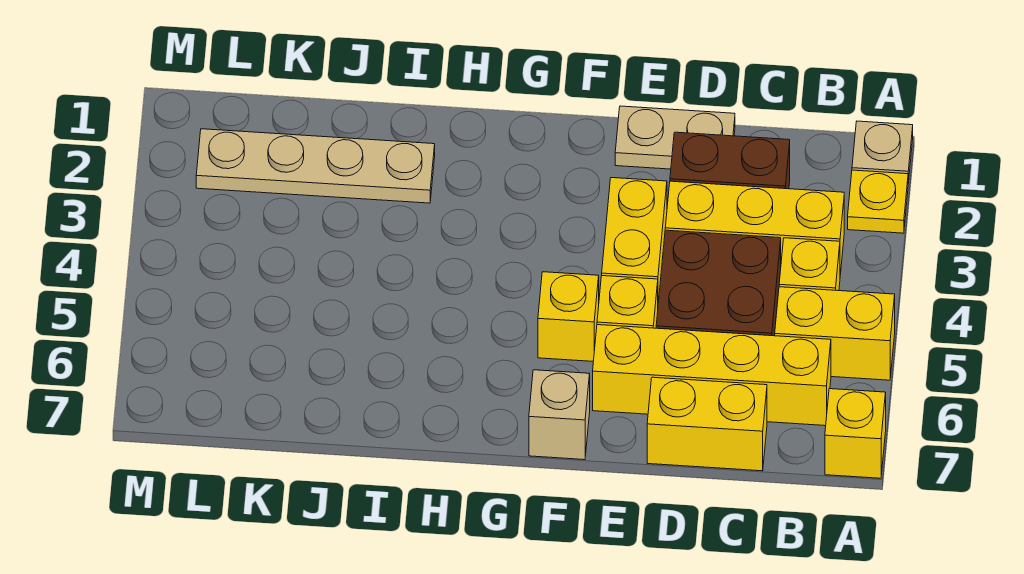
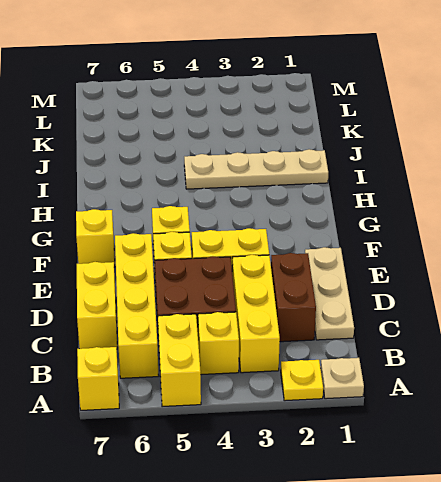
tan plate D1:E1 level 1 -> tan plate C1:E1 level 1
tan brick F7 level 1 -> yellow brick F7 level 1
tan plate I2:L2 level 1 -> tan plate I1:I4 level 1

